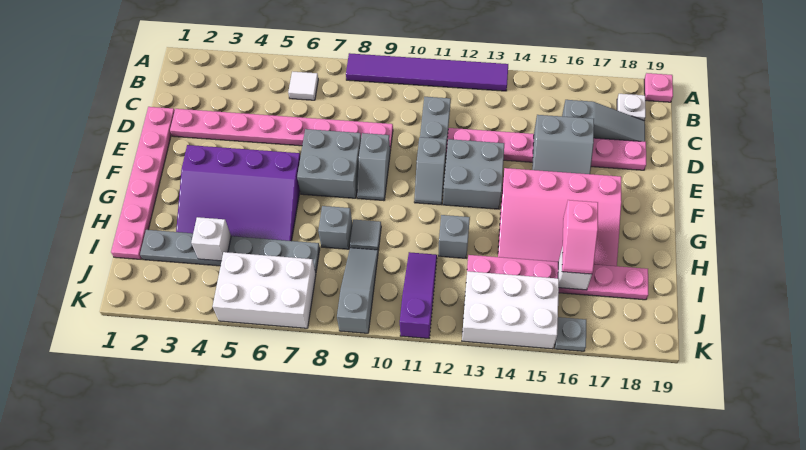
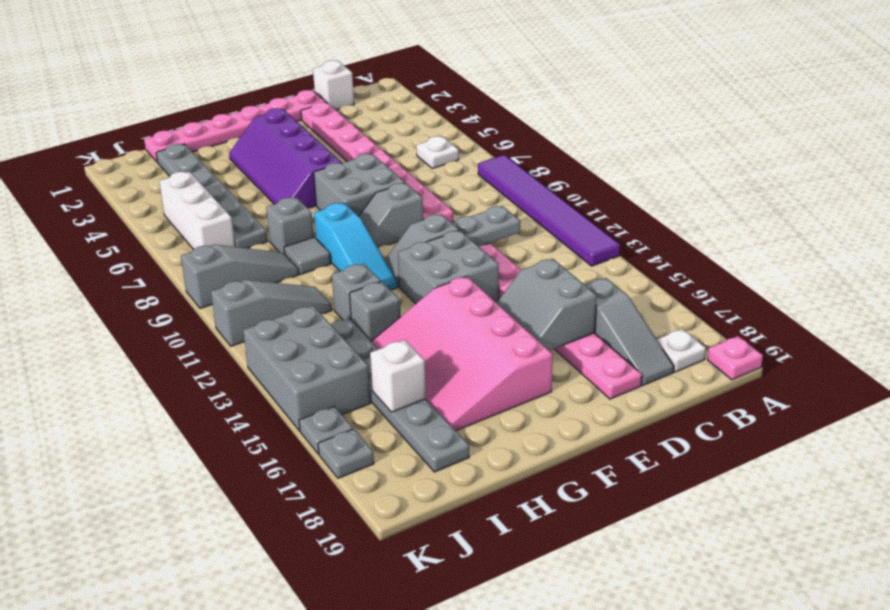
white tile B6 level 1 -> white plate B6 level 1
purple slope F3:H6 level 1 top F -> purple slope F3:G6 level 1 top F
none -> cyan slope G9:G11 level 1 top 9
none -> grey brick H13 level 1
pink slope H16:I16 level 3 top H -> none
white brick I4 level 2 -> white brick C1 level 1
purple slope I11:K11 level 1 top K -> grey slope I11:K11 level 1 top K
pink plate I13:I18 level 1 -> grey plate I13:I18 level 1
white brick J5:K7 level 1 -> white brick J5:J7 level 1
white brick J13:K15 level 1 -> grey brick J13:K15 level 1
none -> grey plate K17 level 1

